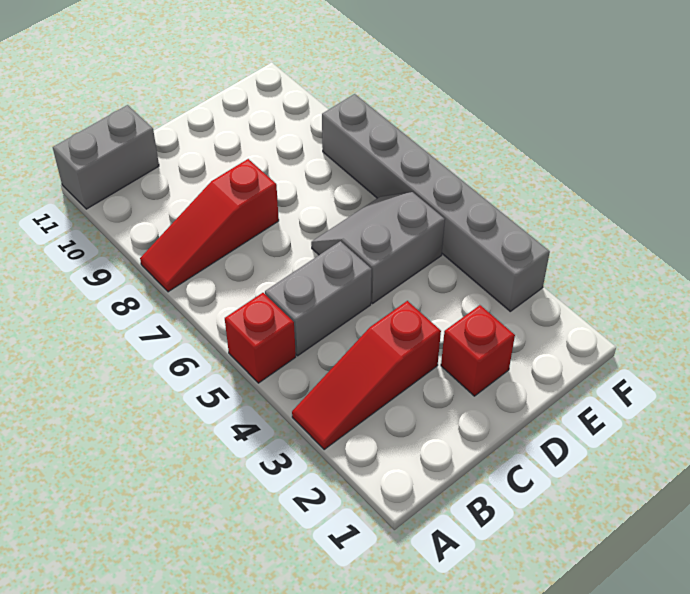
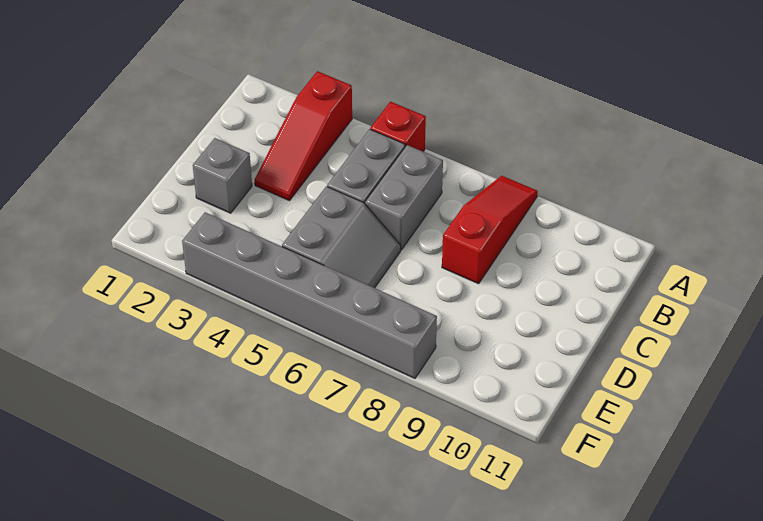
red slope A3:C3 level 1 top C -> red slope A3:C3 level 1 top A
grey brick A11:B11 level 1 -> grey brick B6:C6 level 1
red brick D2 level 1 -> grey brick D2 level 1

